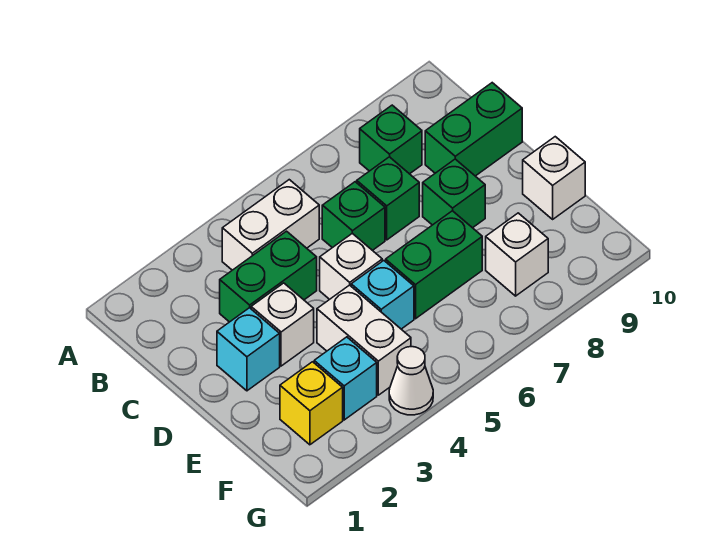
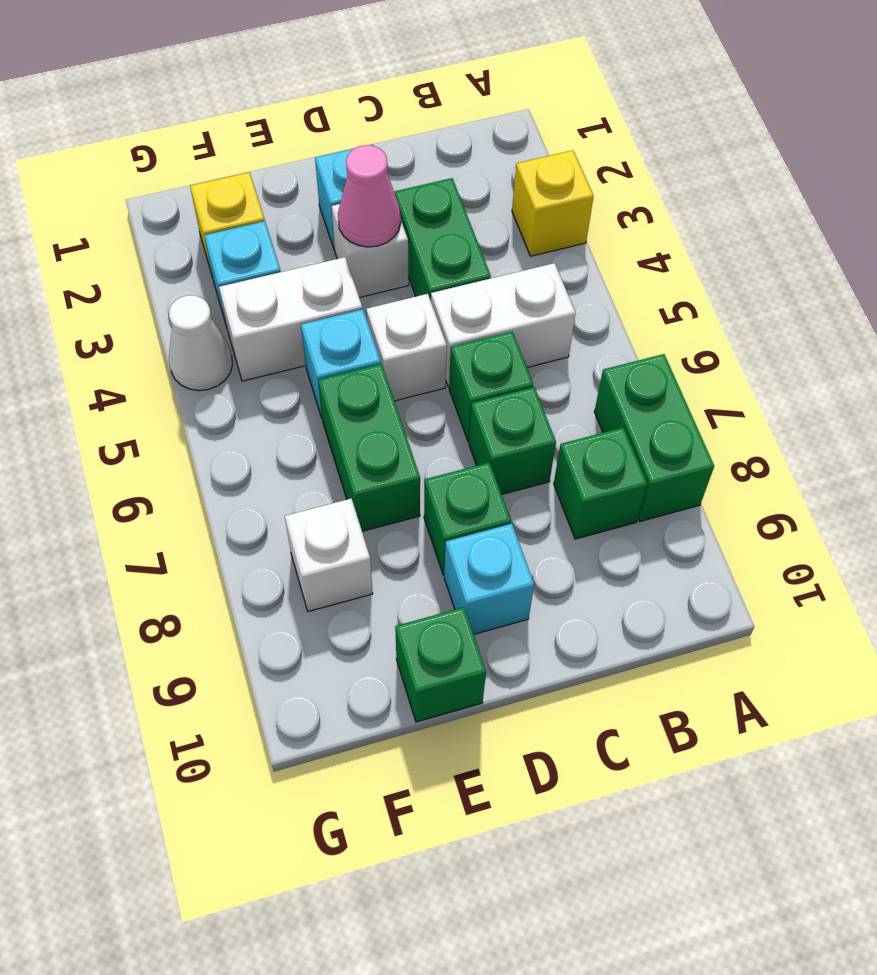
none -> yellow brick A3 level 1
white brick B4:B5 level 1 -> white brick B5:C5 level 1
green brick C9:C10 level 1 -> green brick A7:A8 level 1
none -> pink cone D3 level 2
none -> cyan brick D9 level 1
white brick E10 level 1 -> green brick E10 level 1

